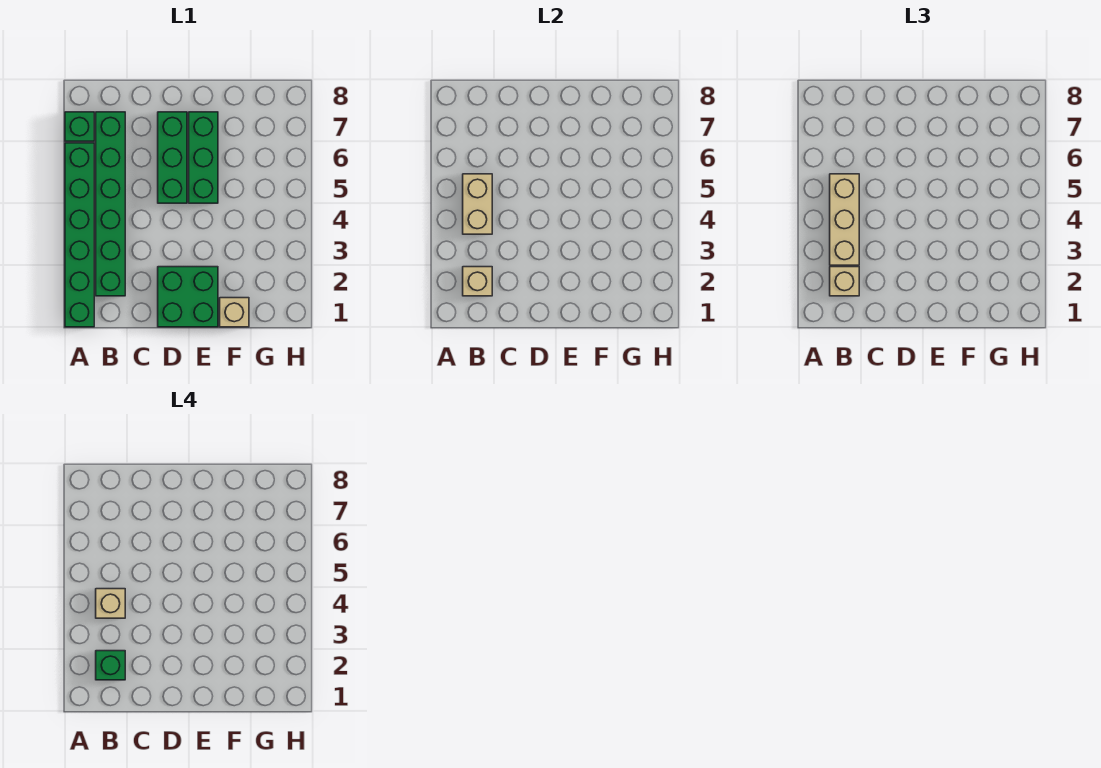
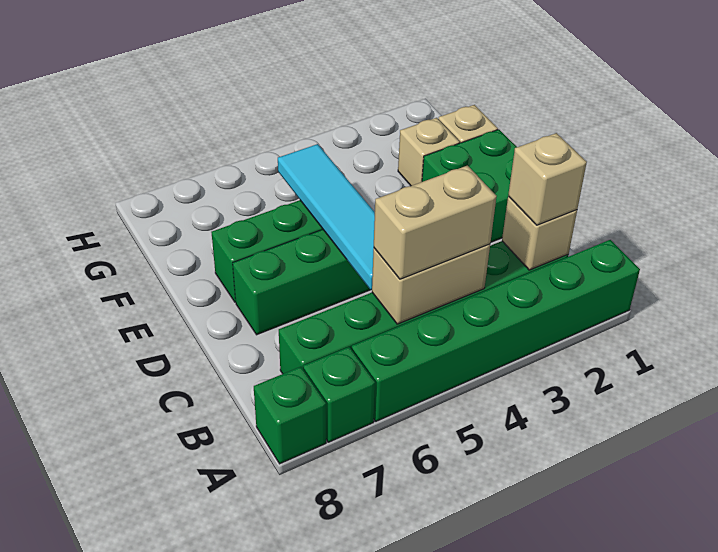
green brick B2 level 4 -> green brick A8 level 1
tan brick B3:B5 level 3 -> tan brick B4:B5 level 3
tan brick B4 level 4 -> tan brick F2 level 1
none -> cyan tile C5:F5 level 2

